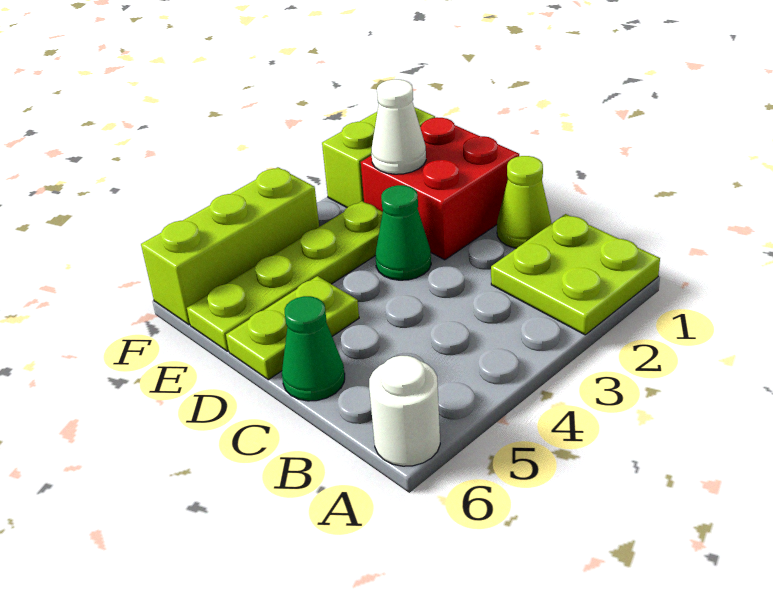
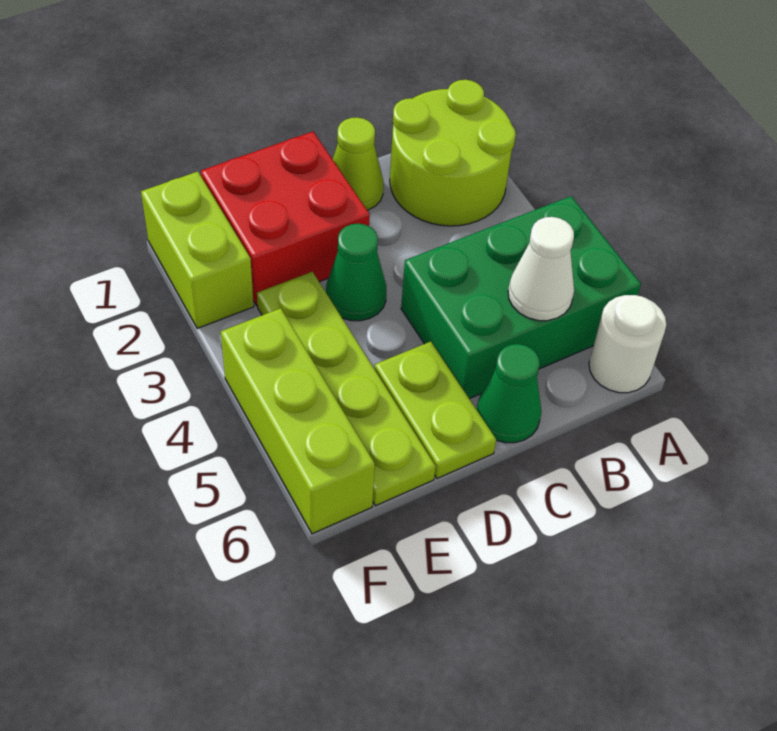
lime plate A1:B2 level 1 -> lime round brick A1:B2 level 1
none -> green brick A4:C5 level 1
white cone E2 level 2 -> white cone B5 level 2

